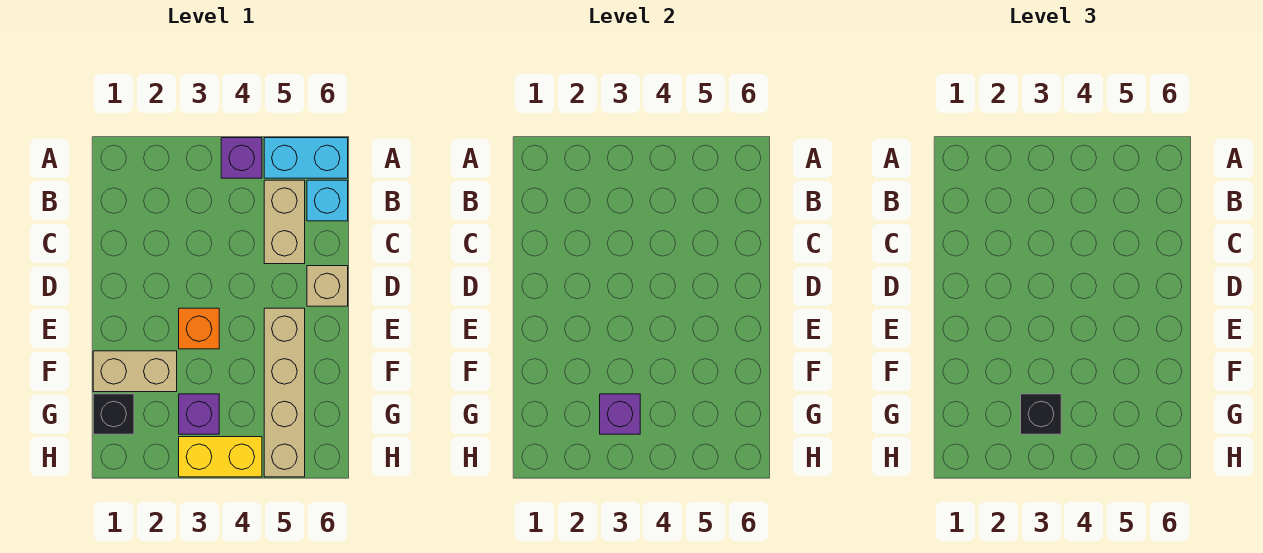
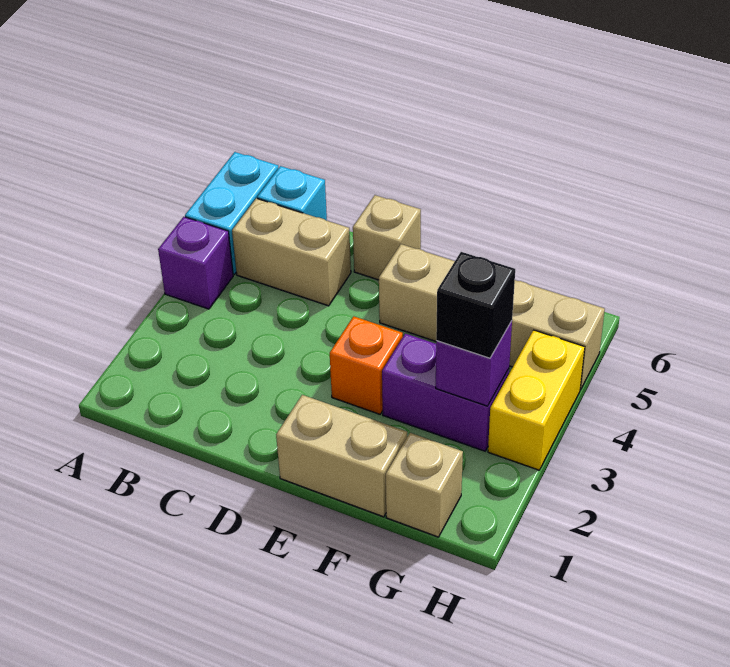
tan brick F1:F2 level 1 -> tan brick E1:F1 level 1
black brick G1 level 1 -> tan brick G1 level 1
purple brick G3 level 1 -> purple brick F3:G3 level 1

